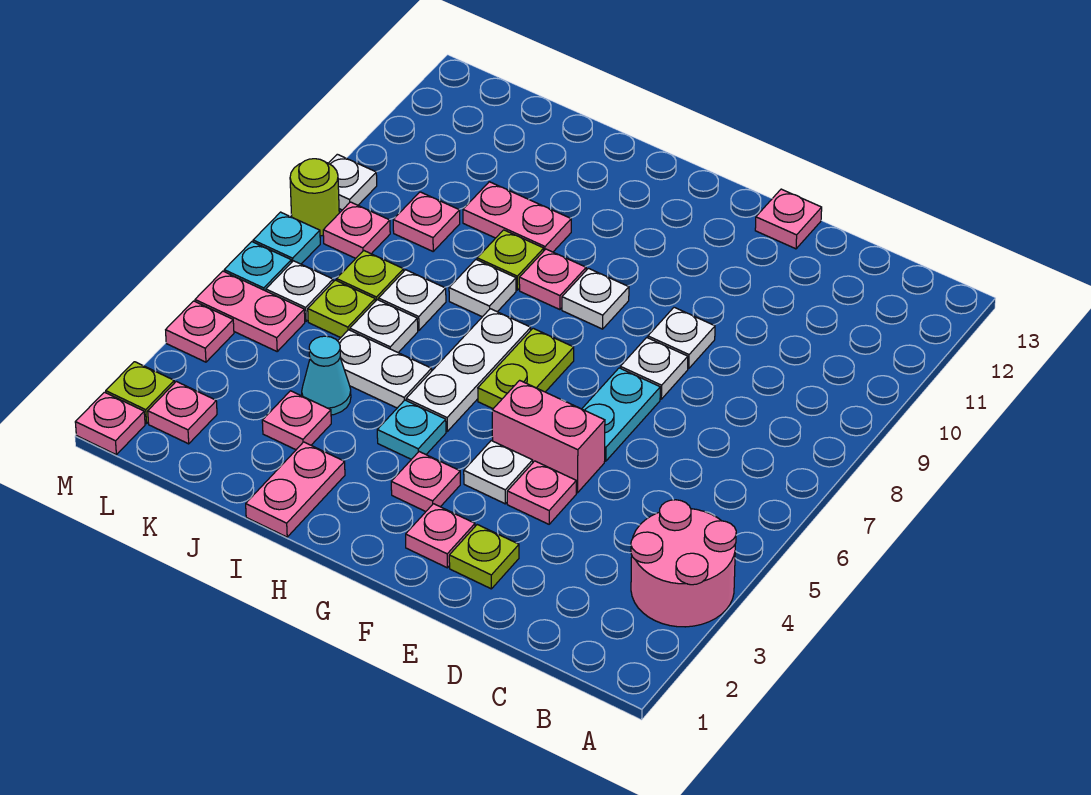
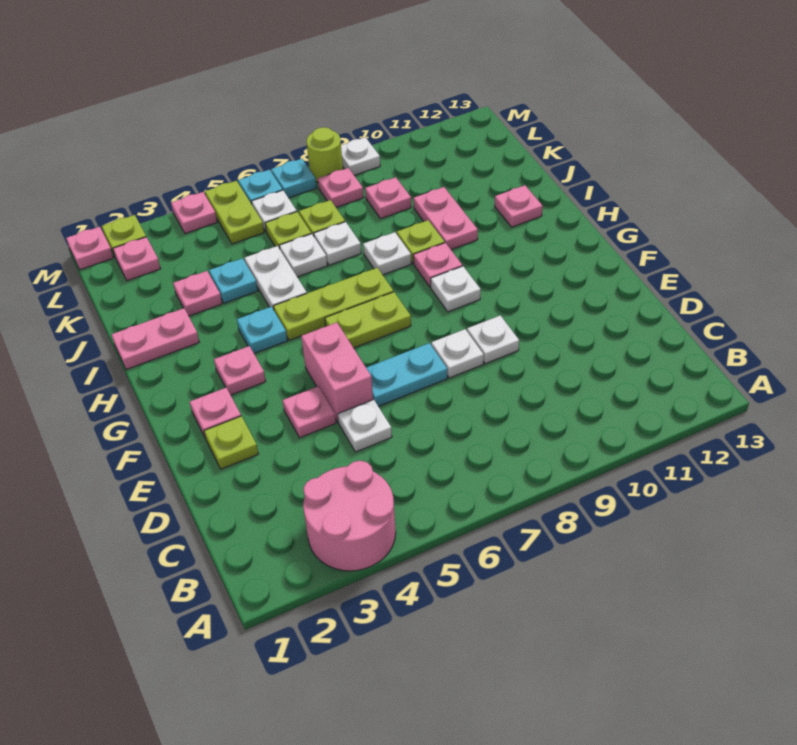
pink plate E13 level 1 -> pink plate I12 level 1
white plate F4 level 1 -> white plate D5 level 1
white plate H5:H7 level 1 -> lime plate H5:H7 level 1
cyan cone J4 level 1 -> cyan plate J4 level 1
pink plate L5:M5 level 1 -> lime plate L5:M5 level 1

